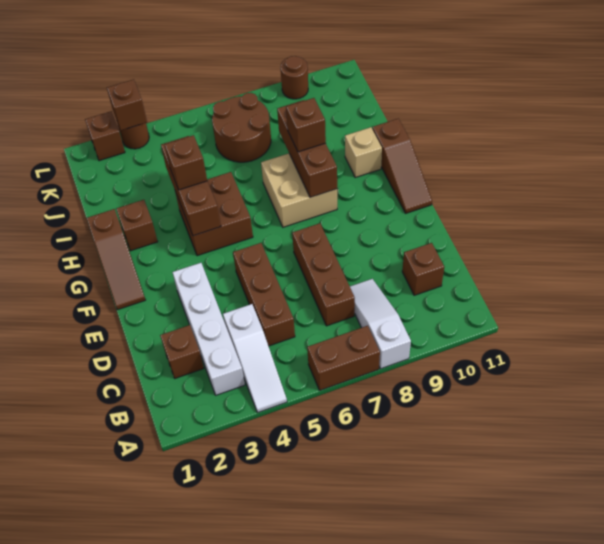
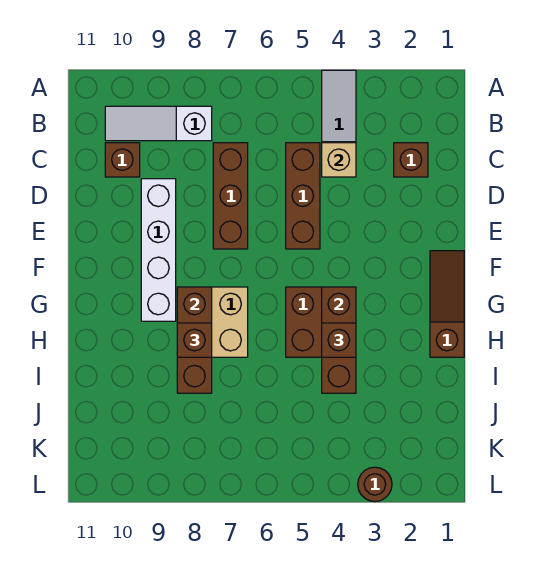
brown brick A6:A7 level 1 -> none
white slope A8:C8 level 1 top A -> white slope B8:B10 level 1 top 8
white brick B3:E3 level 1 -> white brick D9:G9 level 1
brown slope F11:H11 level 1 top H -> none
brown brick H2 level 1 -> none
tan brick H10 level 1 -> tan brick C4 level 2
brown round brick J6:K7 level 1 -> none
brown brick L2 level 1 -> none
brown brick L3 level 2 -> none
brown round brick L9 level 1 -> none

